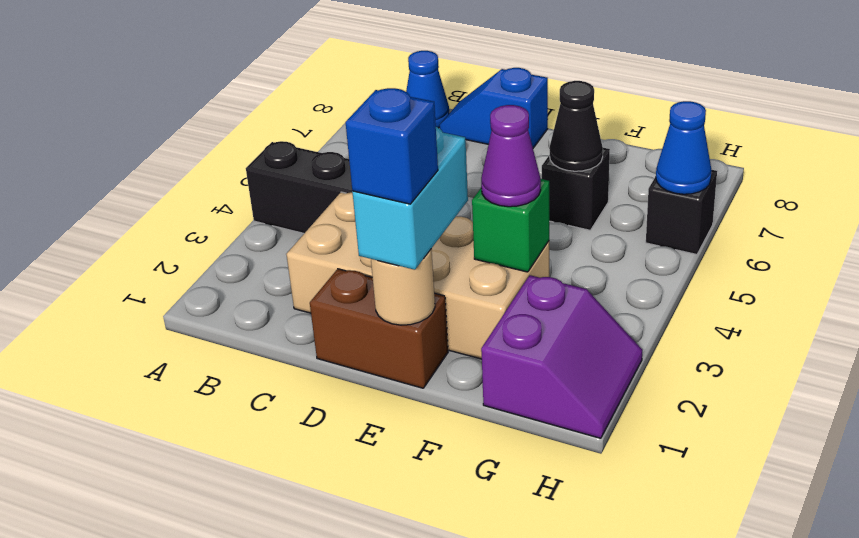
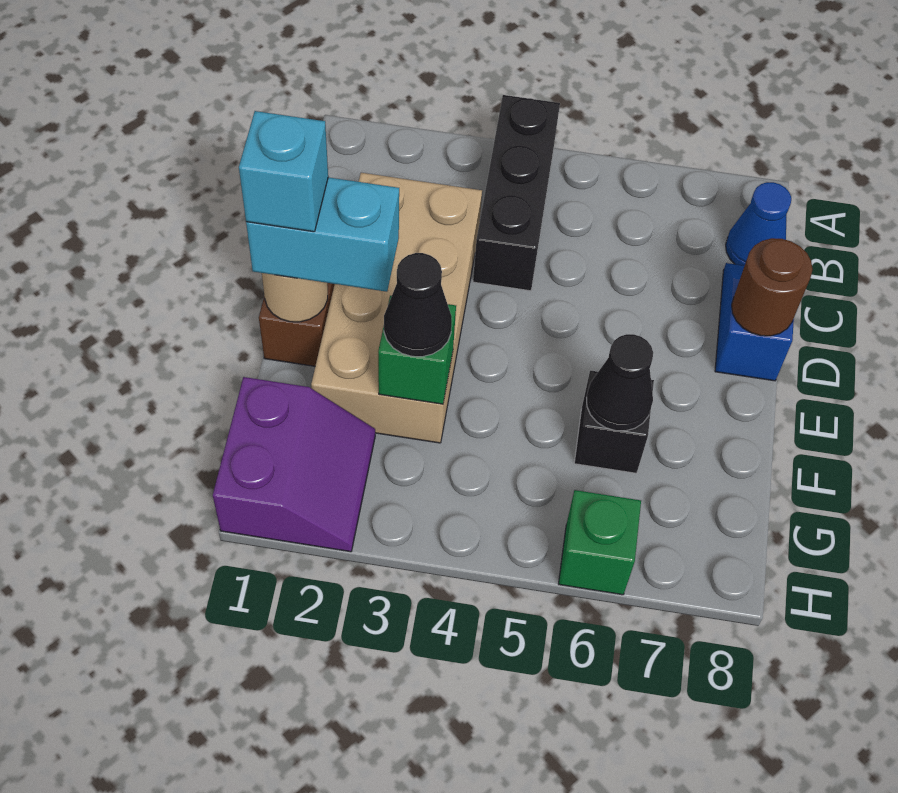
none -> brown round brick D8 level 2
blue brick E1 level 4 -> cyan brick E1 level 4
purple cone F3 level 3 -> black cone F3 level 3
purple slope G1:H2 level 1 top G -> purple slope G1:H2 level 1 top 1
black brick H6 level 1 -> green brick H6 level 1
blue cone H6 level 2 -> none

